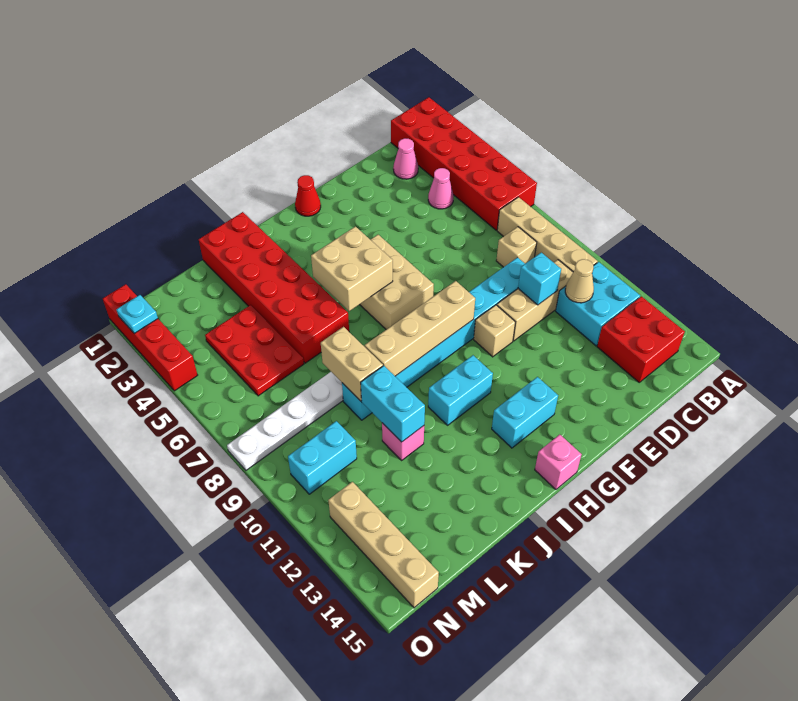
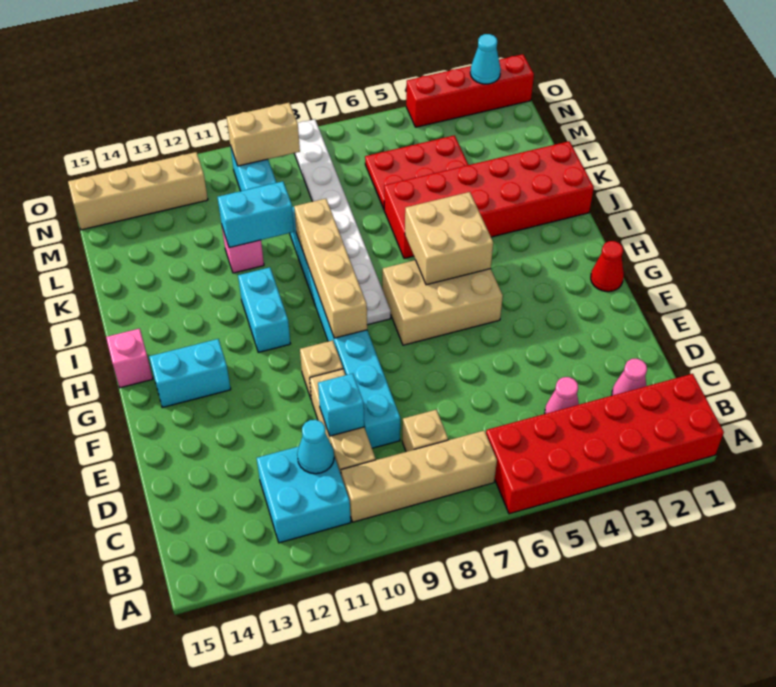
red brick B13:C14 level 1 -> none
tan cone C11 level 2 -> cyan cone C11 level 2
cyan brick G13:H13 level 1 -> cyan brick G13:G14 level 1
tan brick K8:K9 level 2 -> tan brick N9:N10 level 2
cyan plate O2 level 2 -> cyan cone O2 level 2

